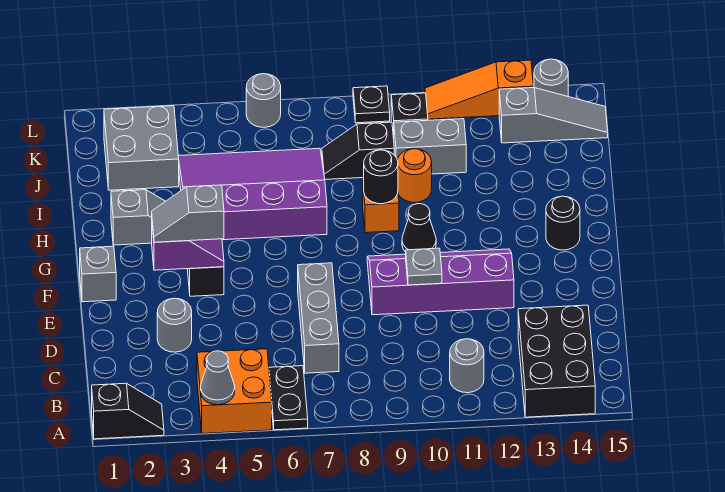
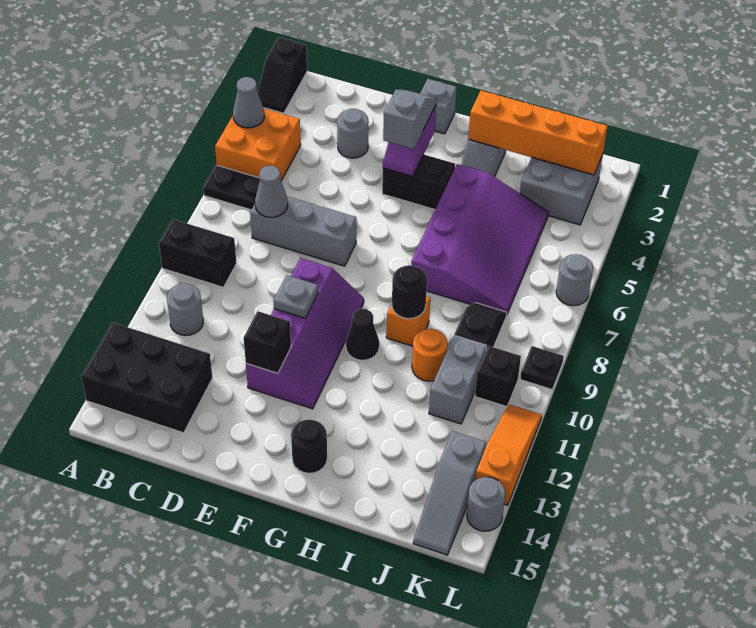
none -> black brick A9:B9 level 1
none -> grey cone C7 level 2
none -> black brick E12 level 2
none -> orange brick H2:K2 level 2

